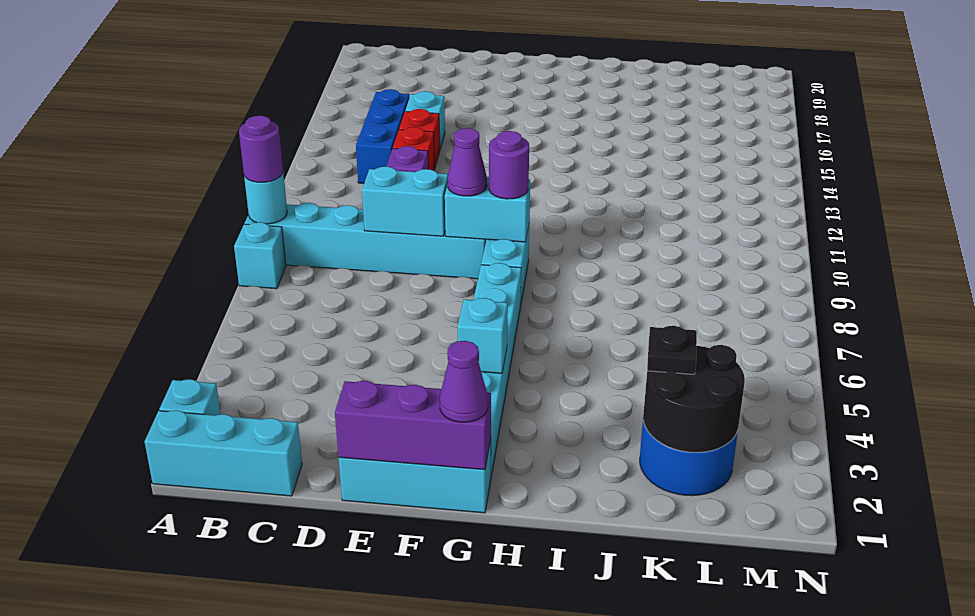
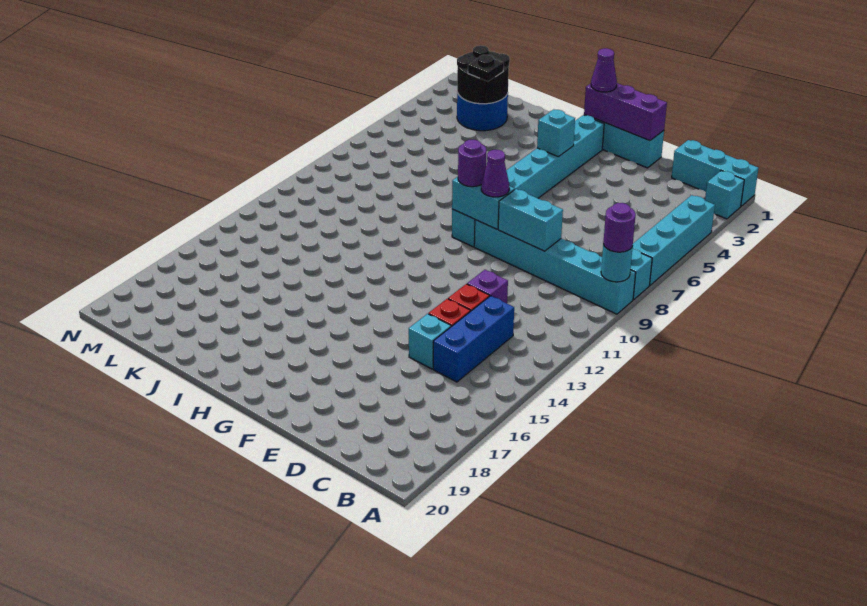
none -> cyan brick A4:A7 level 1

